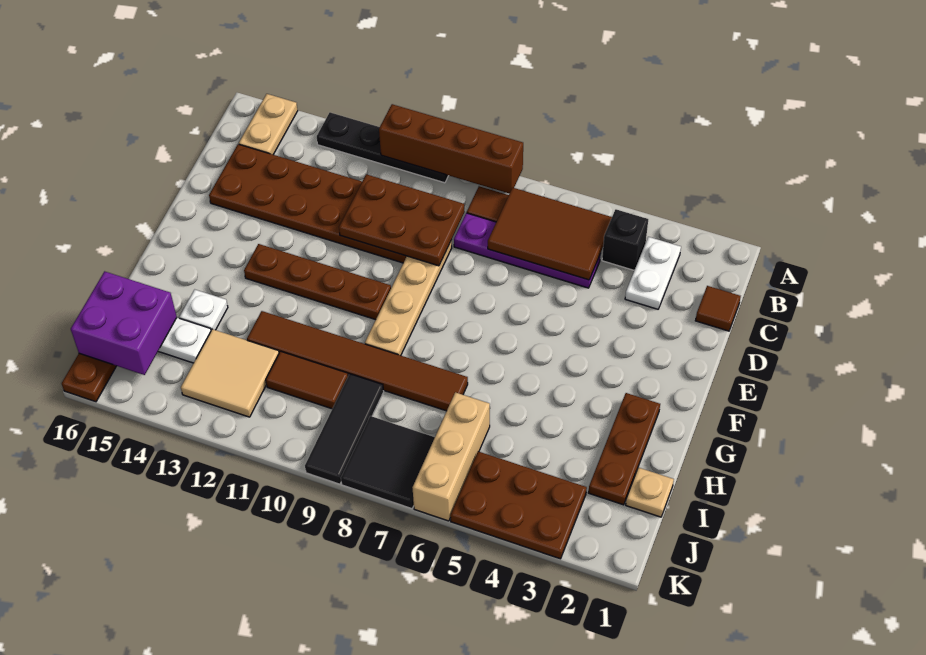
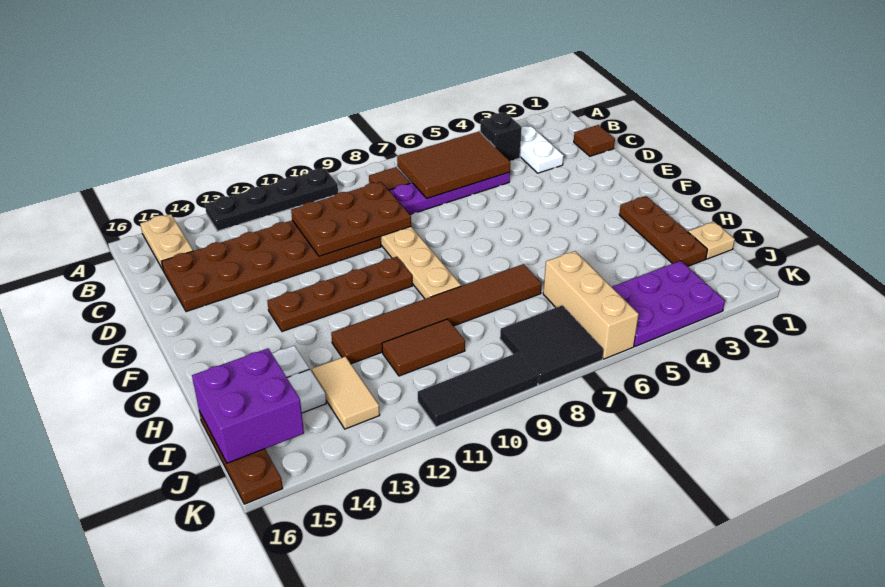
brown brick A8:A11 level 2 -> none
black tile I9:K9 level 1 -> black tile K9:K11 level 1
tan tile I12:J13 level 1 -> tan tile I13:J13 level 1
brown plate J3:K5 level 1 -> purple plate J3:K5 level 1

